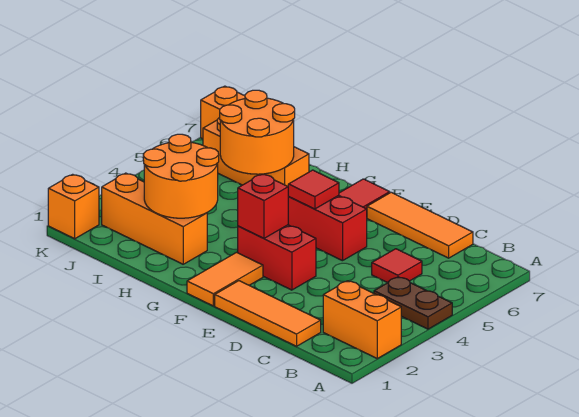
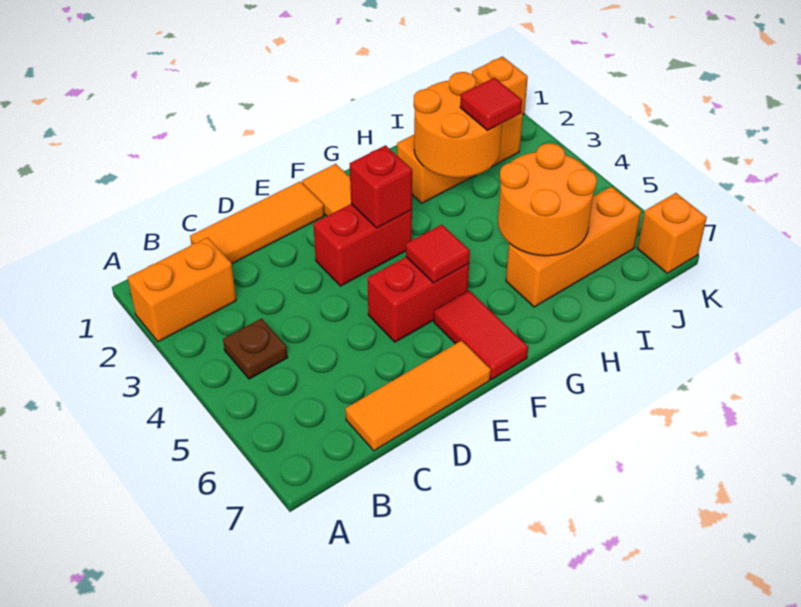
brown plate A4:B4 level 1 -> brown plate B4 level 1
red tile C5 level 1 -> red tile I3 level 3

